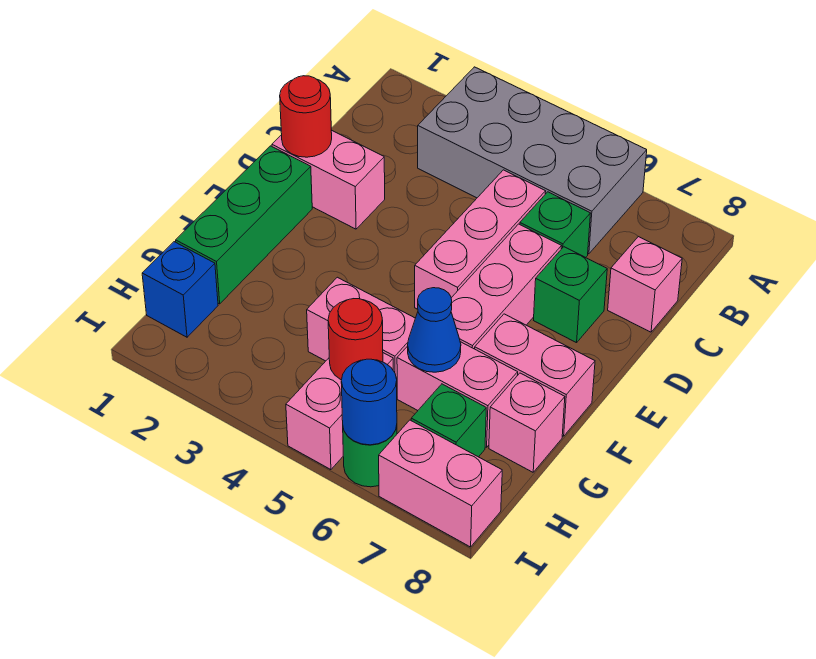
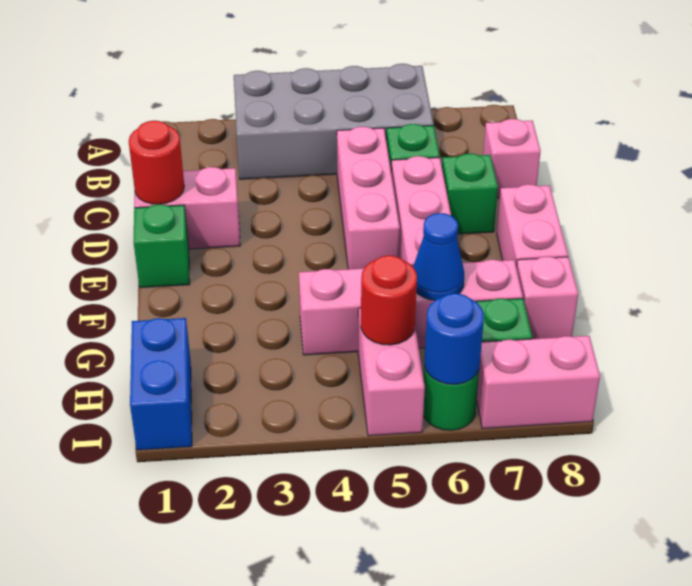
green brick E1:G1 level 1 -> green brick E1 level 1
pink brick F7:F8 level 1 -> pink brick E8:F8 level 1
blue brick H1 level 1 -> blue brick H1:I1 level 1

